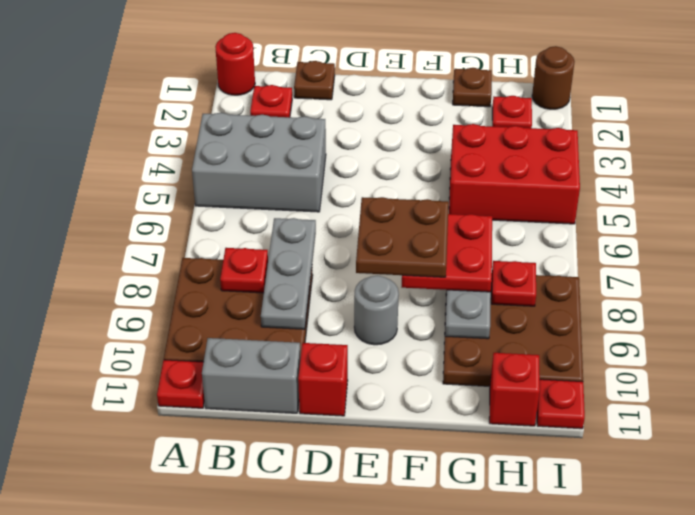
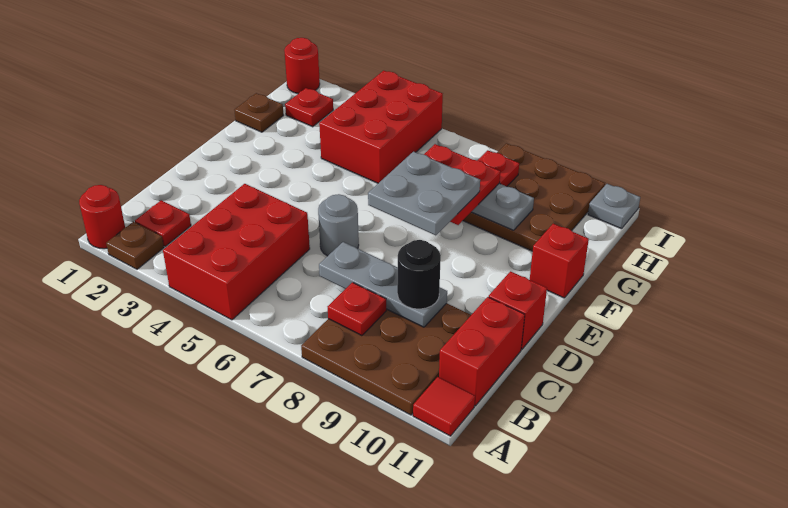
grey brick A4:C5 level 1 -> red brick A4:C5 level 1
red plate A11 level 1 -> red tile A11 level 1
grey brick B11:C11 level 1 -> red brick B11:C11 level 1
brown plate C1 level 1 -> brown plate A2 level 1
none -> black round brick C9 level 3
brown plate E7:F8 level 4 -> grey plate E7:F8 level 4
grey round brick E9 level 1 -> grey round brick D6 level 1
red brick H11 level 1 -> red brick F11 level 1
brown round brick I1 level 1 -> red round brick I1 level 1
red plate I11 level 1 -> grey plate I11 level 1

